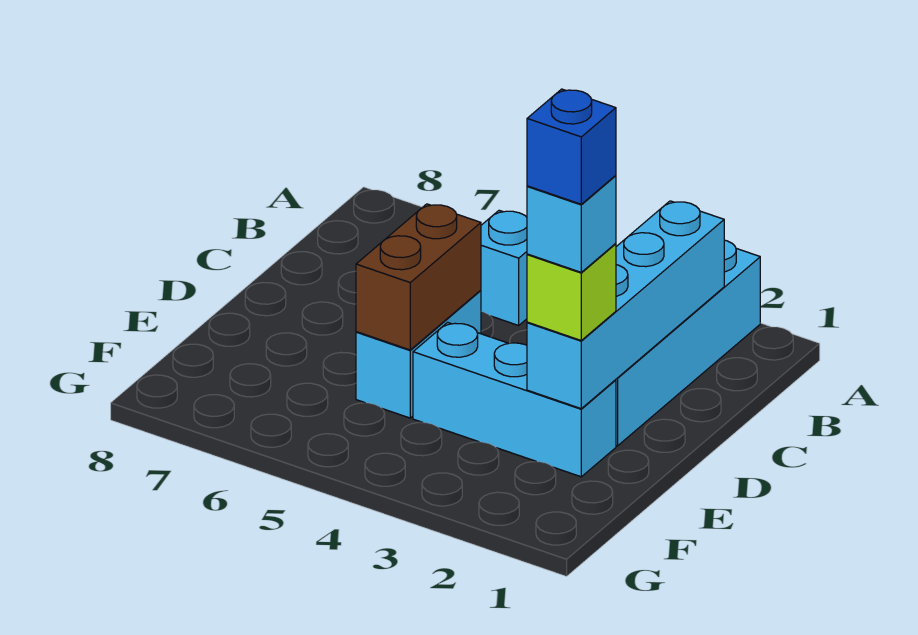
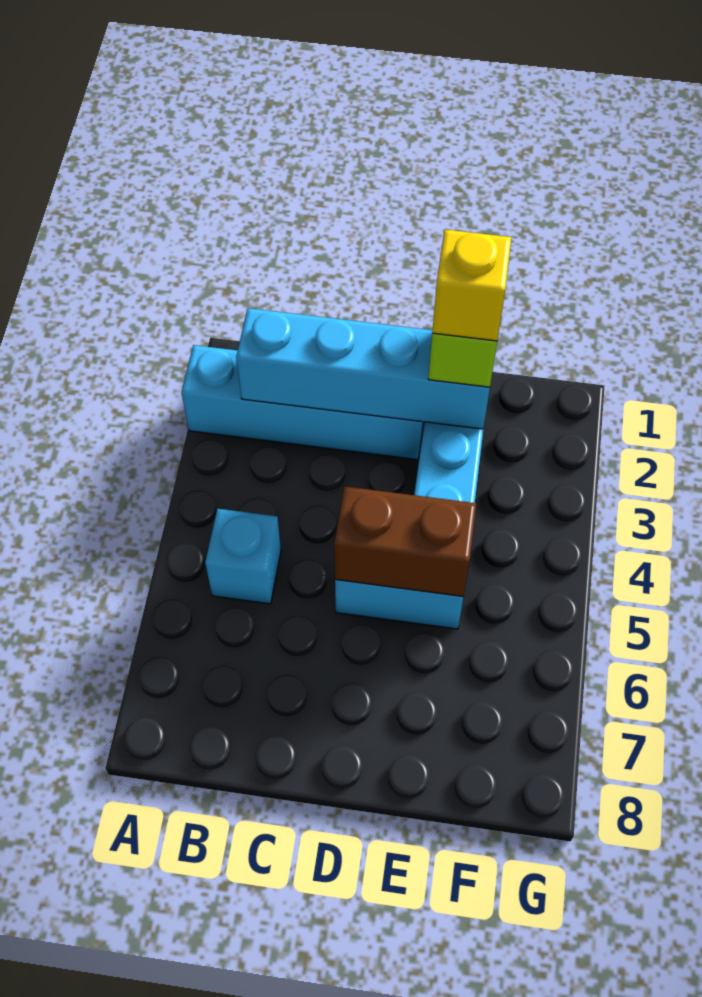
cyan brick E2 level 4 -> yellow brick E2 level 4
blue brick E2 level 5 -> none

